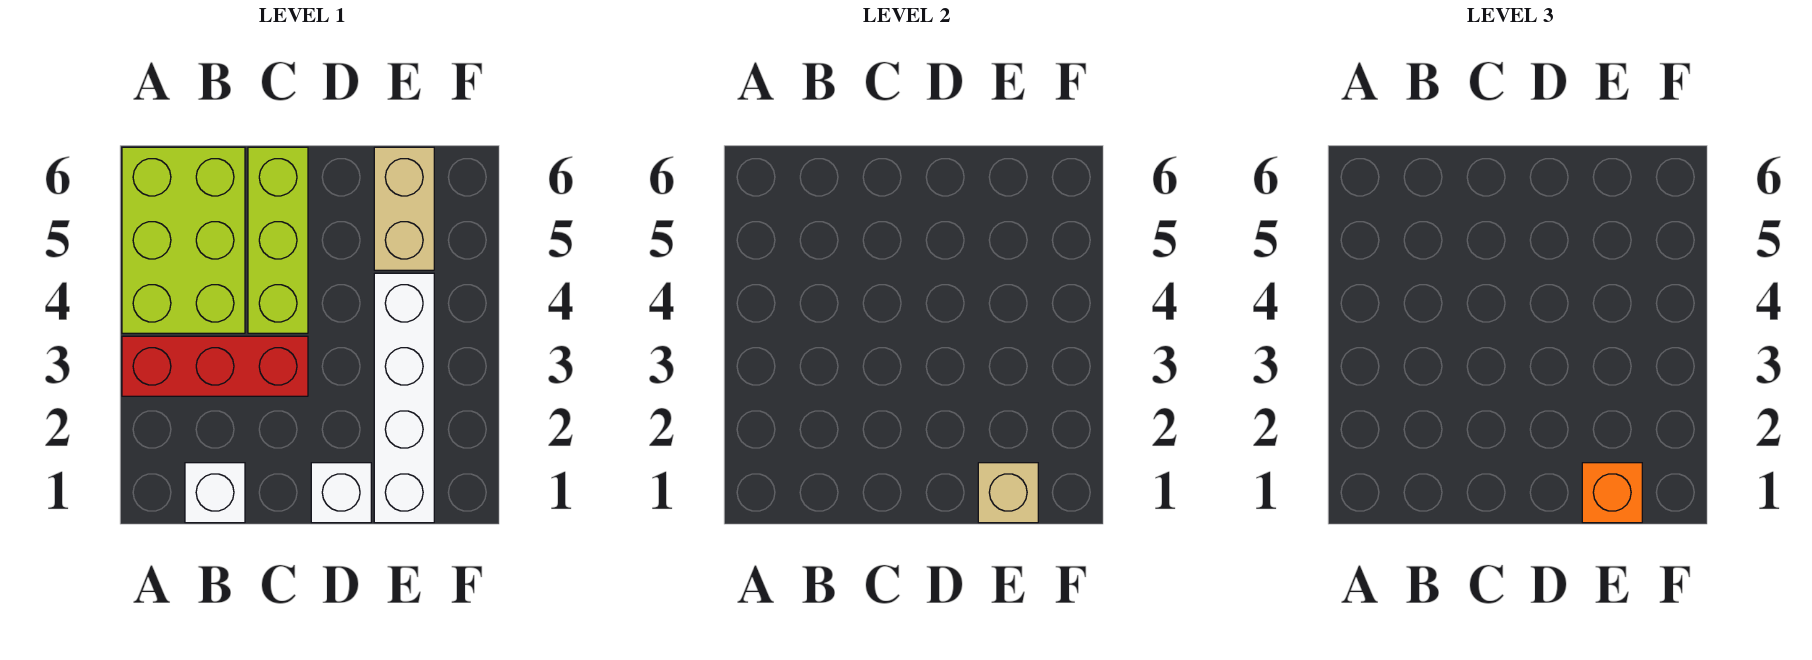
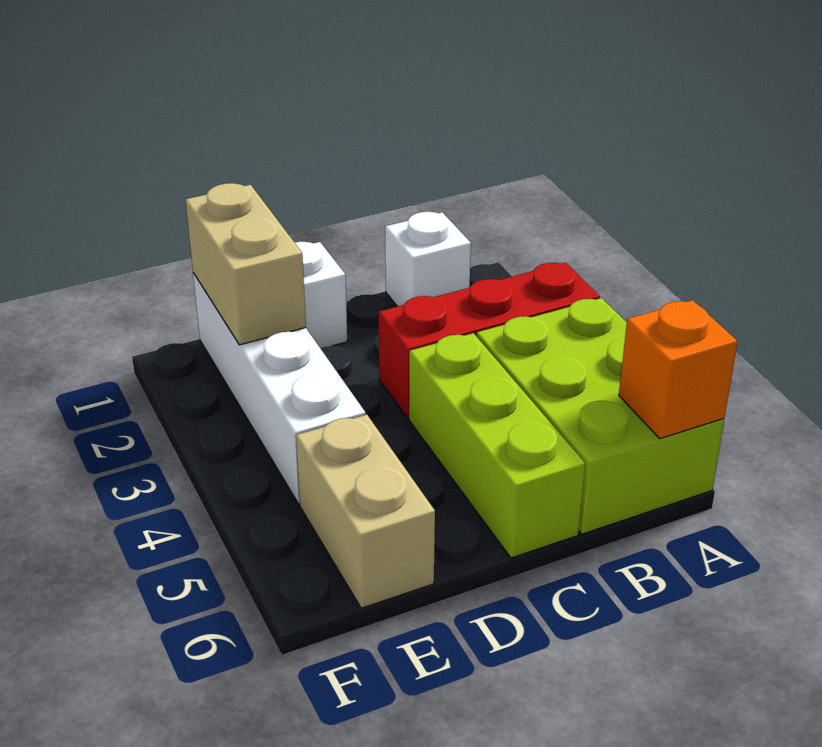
tan brick E1 level 2 -> tan brick E1:E2 level 2
orange brick E1 level 3 -> orange brick A6 level 2

